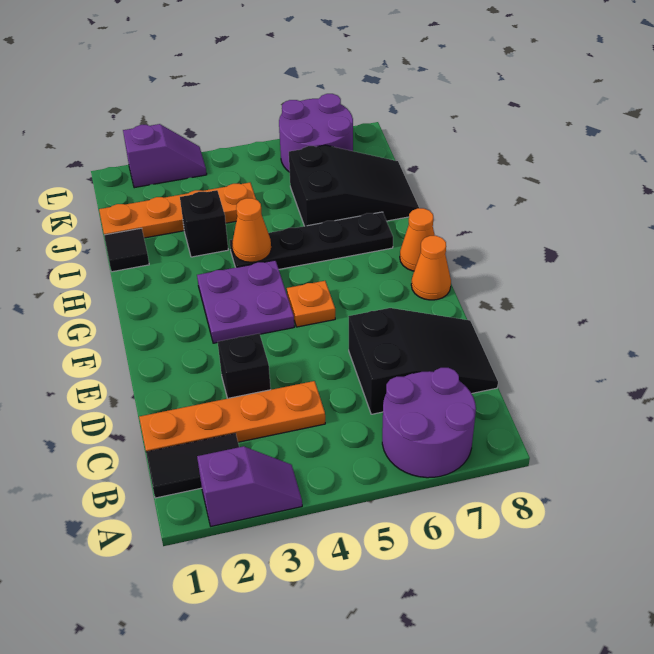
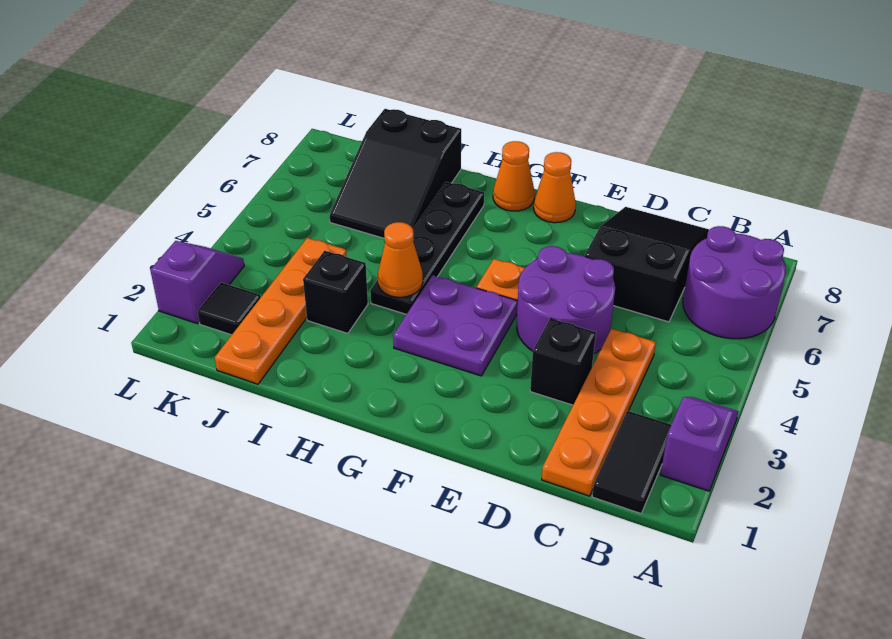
black tile I1 level 1 -> black tile K2 level 1
black slope I6:J8 level 1 top 6 -> black slope I6:J8 level 1 top 8
purple round brick K6:L7 level 1 -> purple round brick D4:E5 level 1

